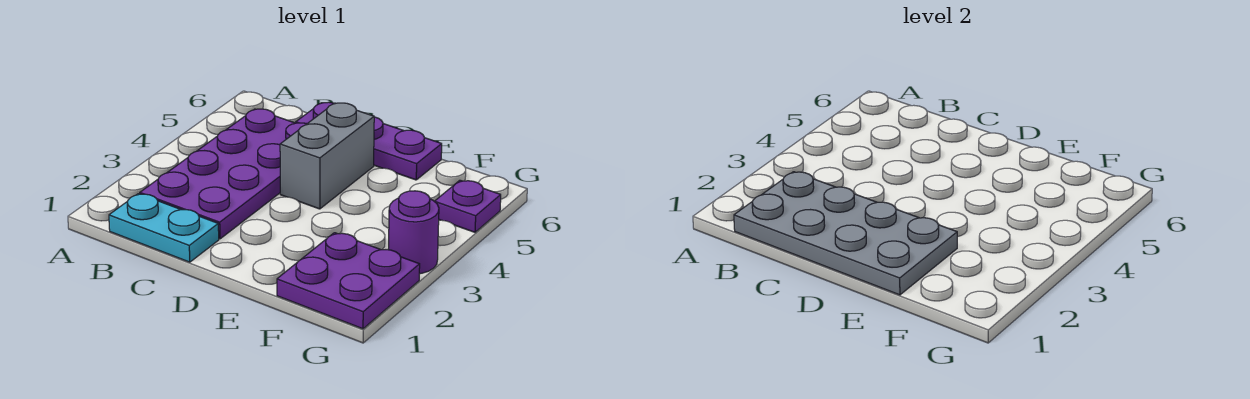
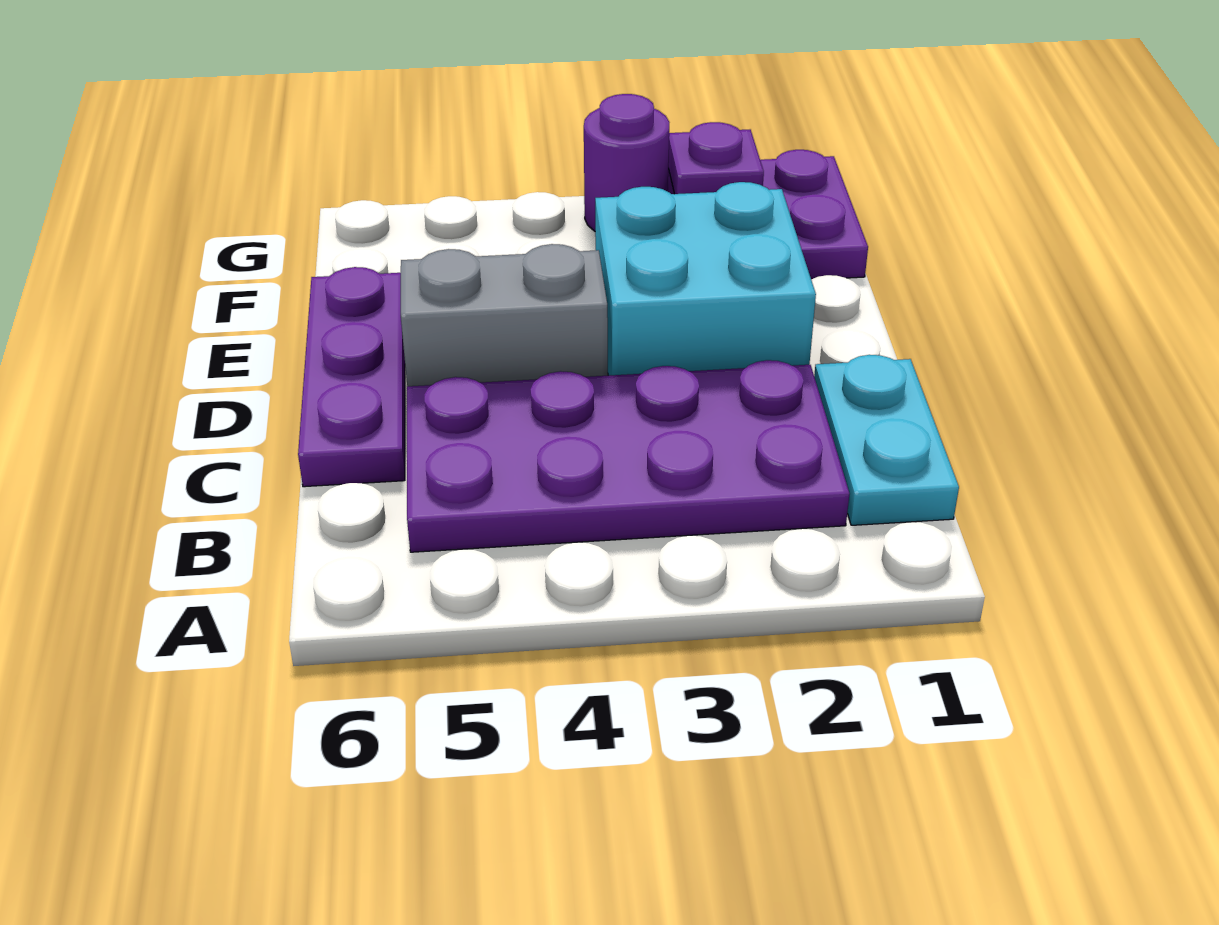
grey plate B1:E2 level 2 -> none
none -> cyan brick D2:E3 level 1
purple plate G5 level 1 -> purple plate G2 level 2

